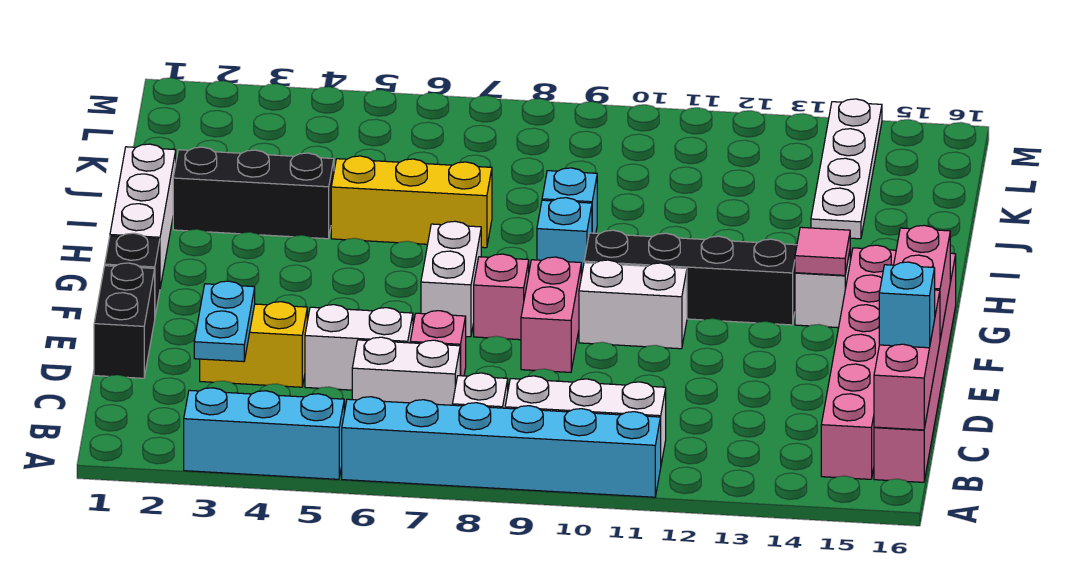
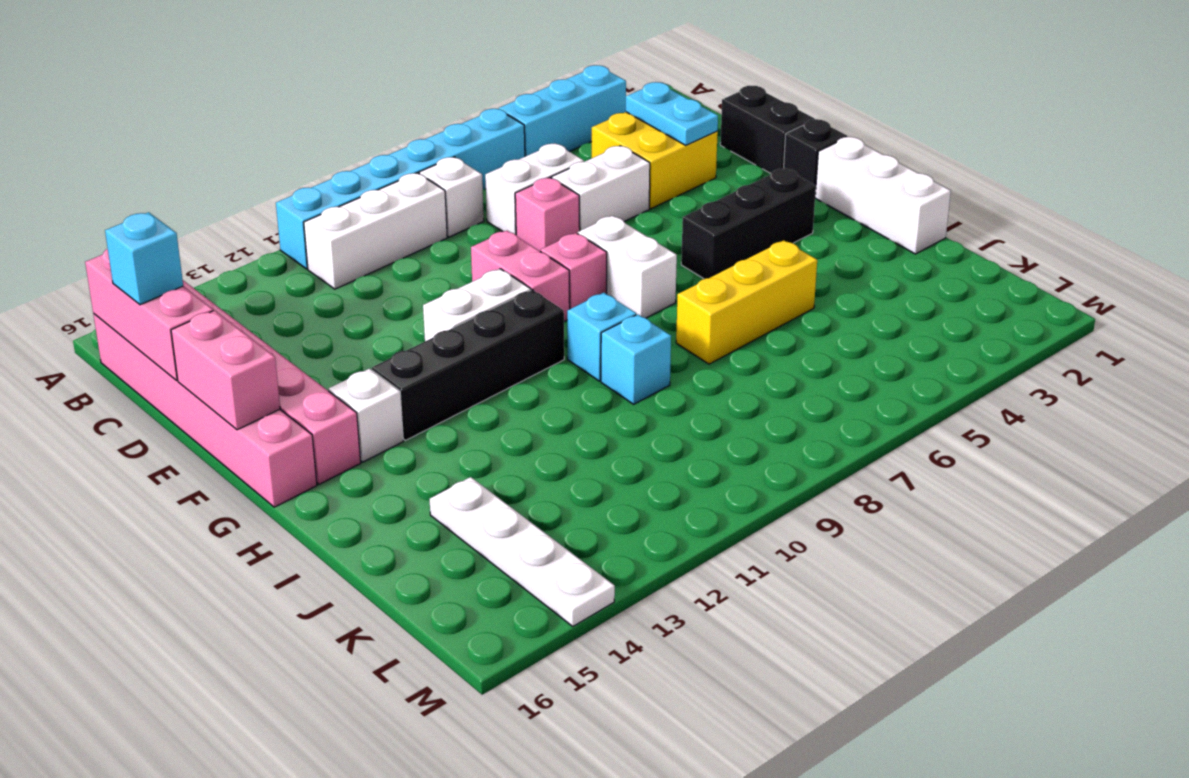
yellow brick D3:D4 level 1 -> yellow brick C3:D4 level 1
pink tile G14 level 2 -> none
black brick I2:I4 level 1 -> black brick G3:G5 level 1

